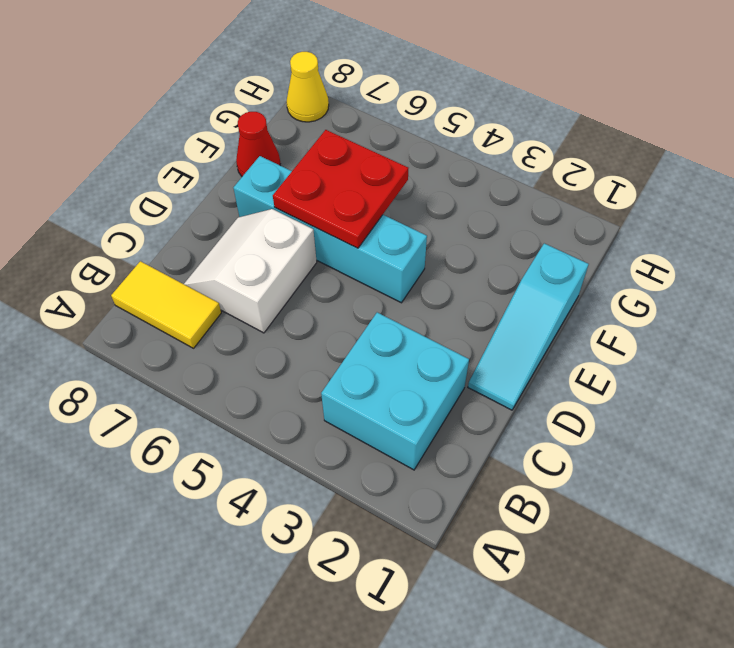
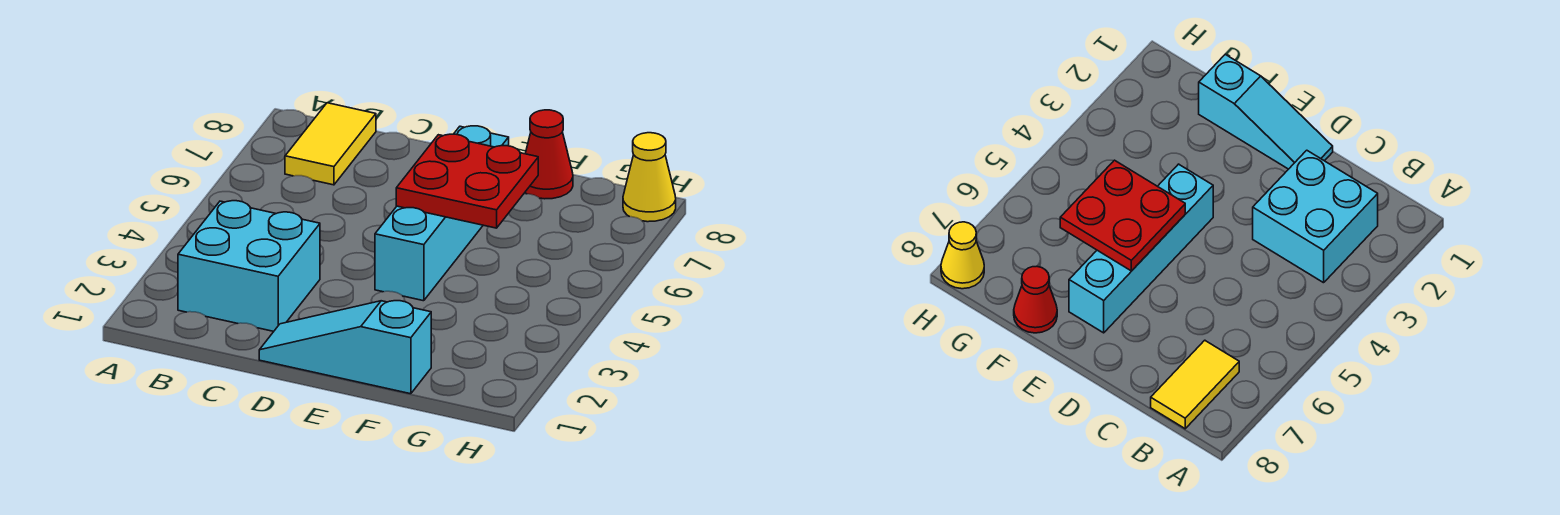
white slope C6:D7 level 1 top 6 -> none

